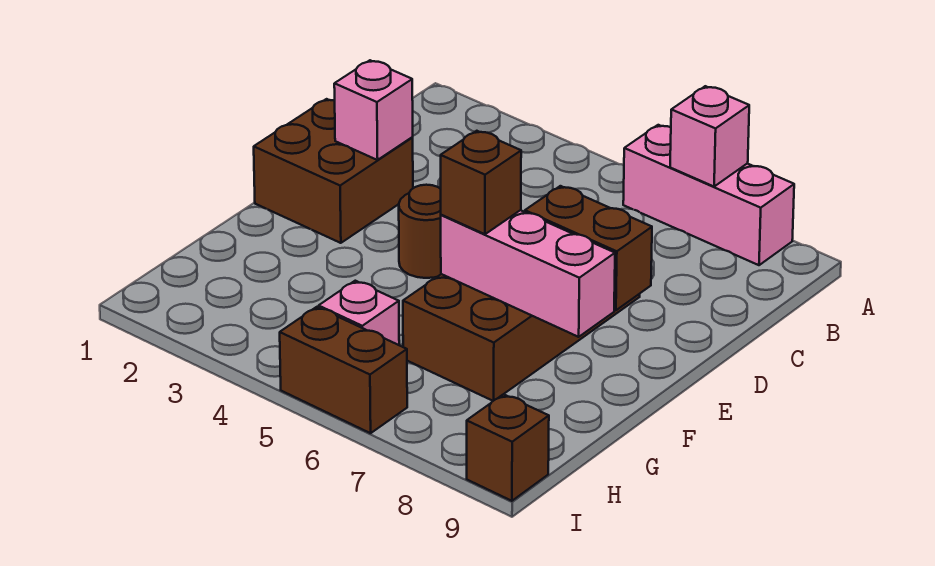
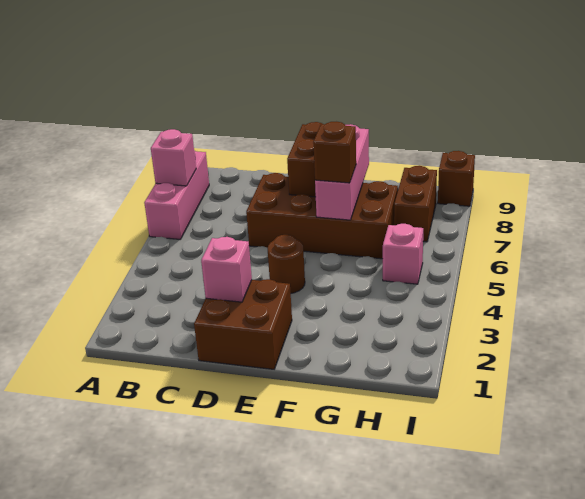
brown brick I5:I6 level 1 -> brown brick H7:H8 level 1

